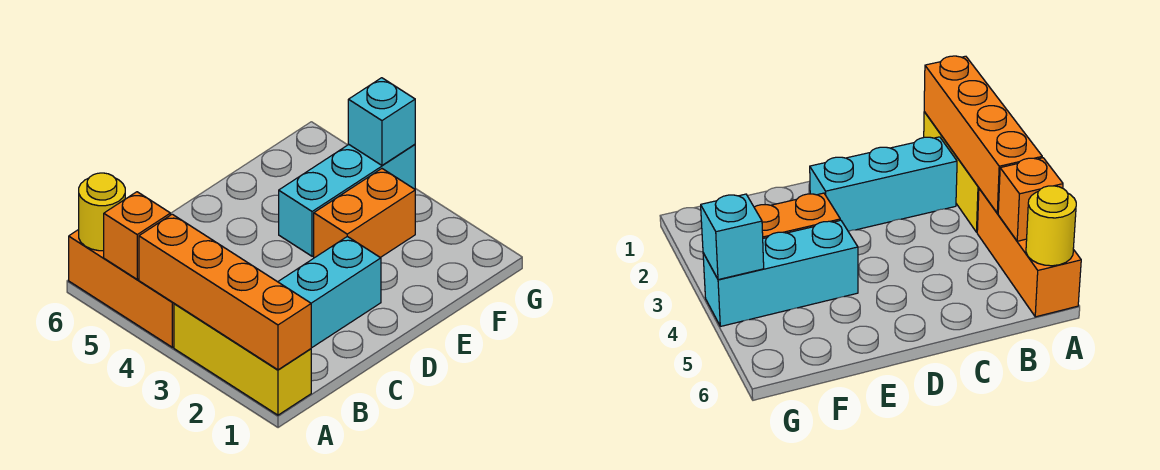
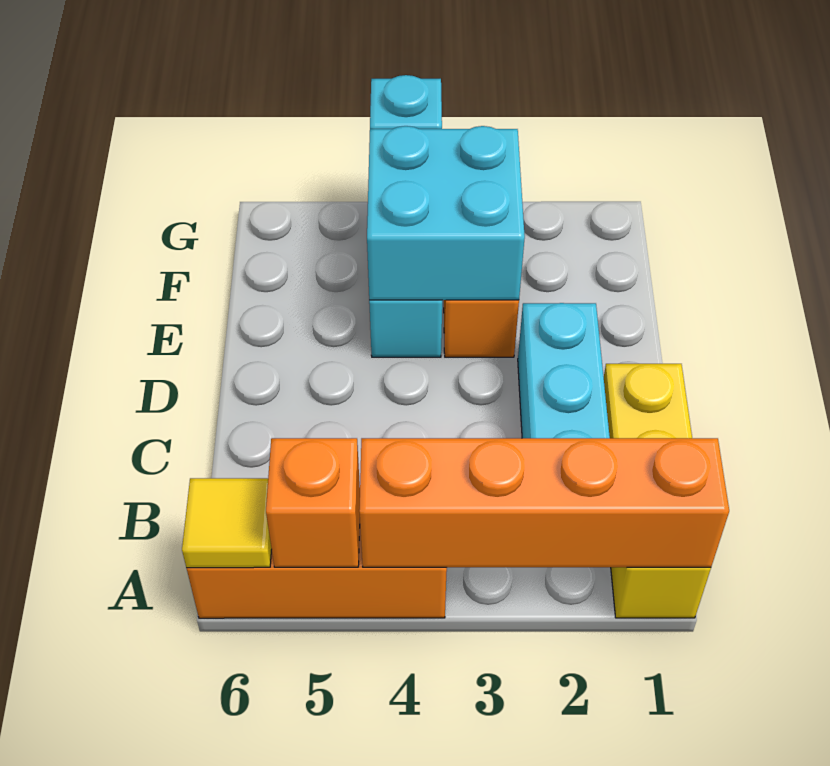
yellow brick A1:A3 level 1 -> yellow brick A1:C1 level 1
yellow round brick A6 level 2 -> yellow tile A6 level 2
none -> cyan brick E3:F4 level 2

